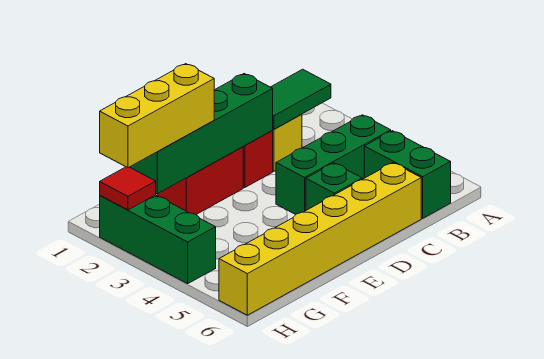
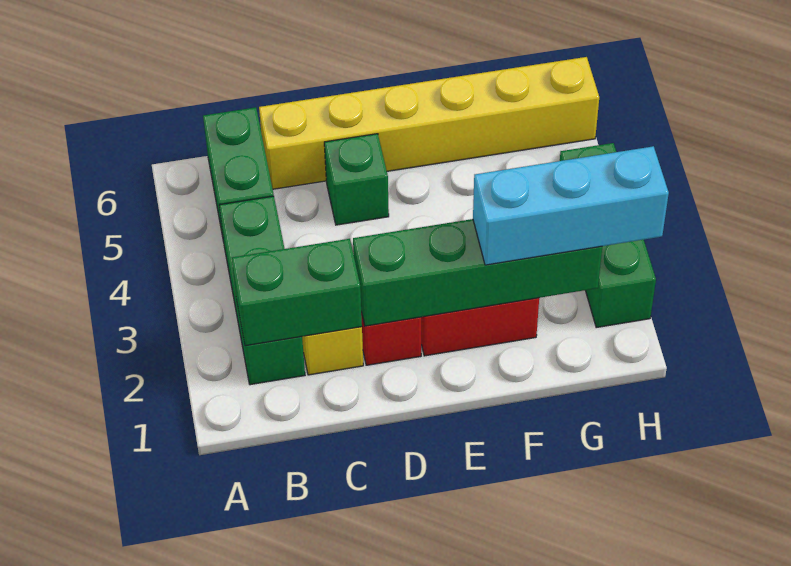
green tile B2:C2 level 2 -> green brick B2:C2 level 2
green brick B4:D4 level 1 -> green brick B2:B4 level 1
yellow brick F2:H2 level 3 -> cyan brick F2:H2 level 3
red tile H2 level 2 -> none

